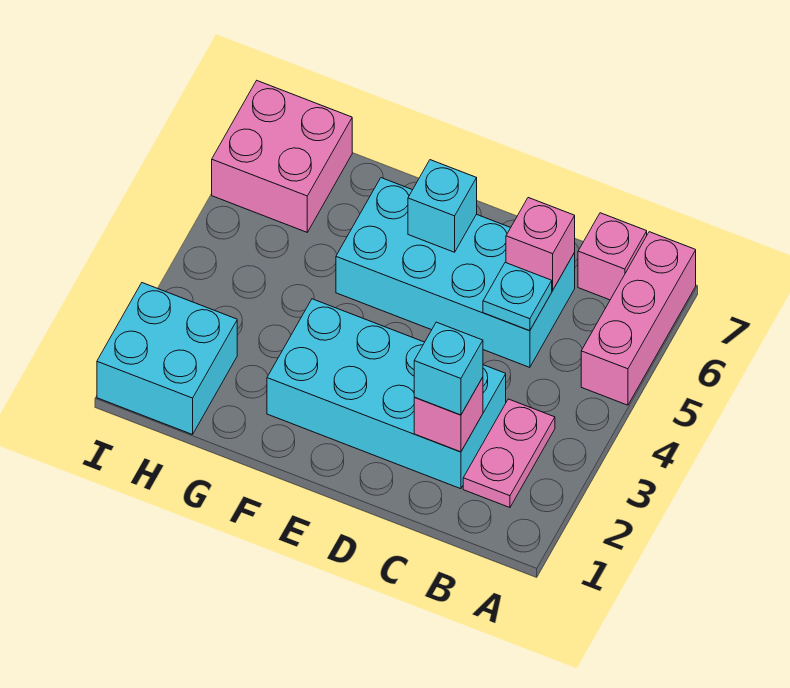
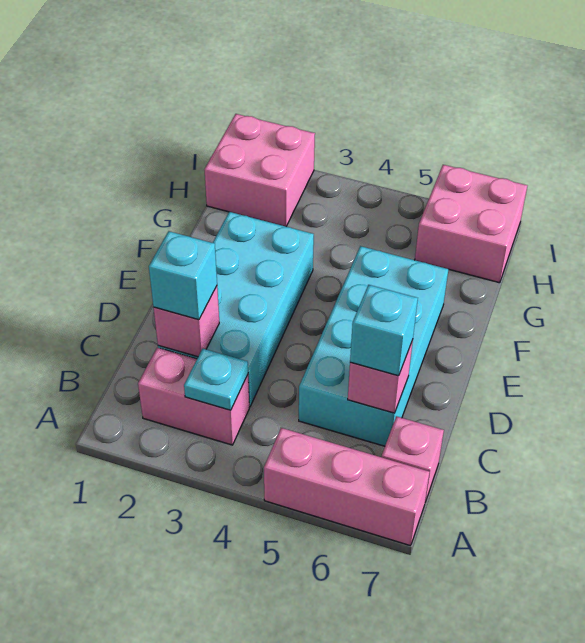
pink plate B2:B3 level 1 -> pink brick B2:B3 level 1
cyan plate C5 level 2 -> cyan plate B3 level 2
cyan brick E6 level 2 -> cyan brick C6 level 3
cyan brick H1:I2 level 1 -> pink brick H1:I2 level 1

